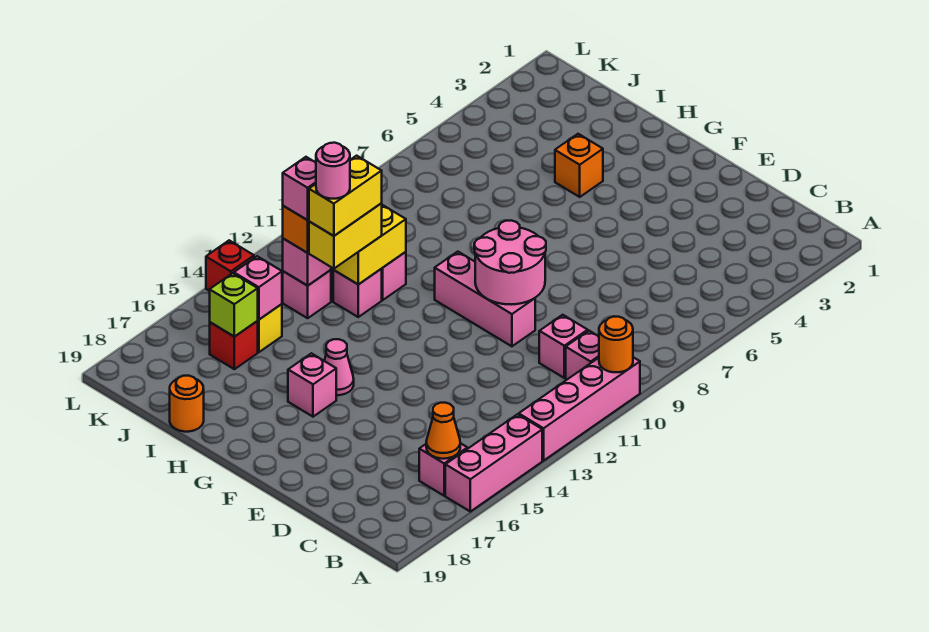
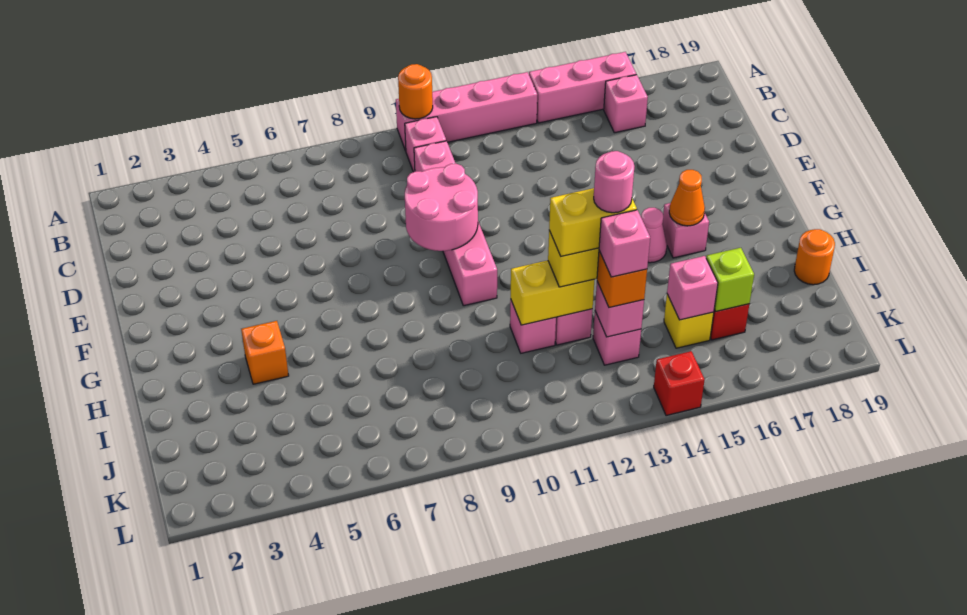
orange cone B16 level 2 -> orange cone G16 level 2

